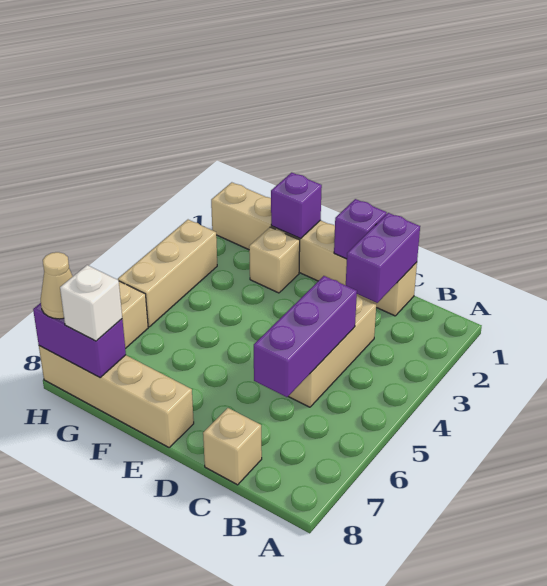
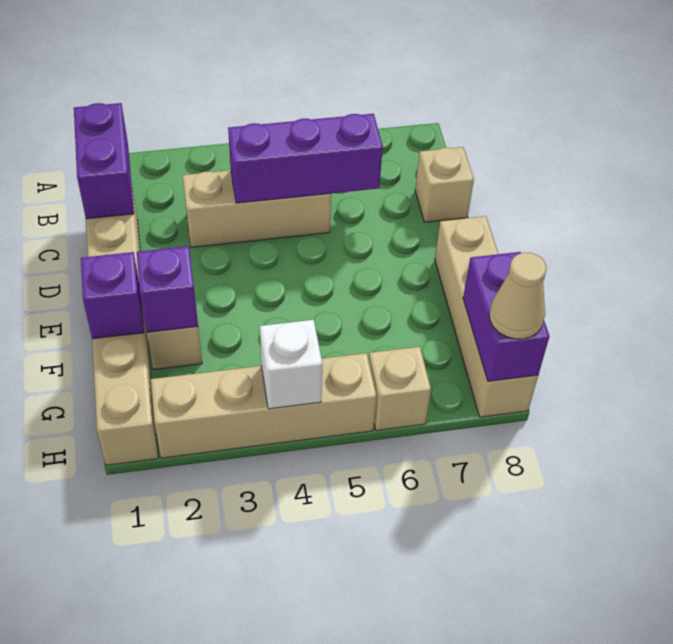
purple brick C1:C2 level 2 -> purple brick B1:C1 level 2
purple brick D1 level 2 -> purple brick F2 level 2
white brick G8 level 3 -> white brick H4 level 2
tan brick H3:H5 level 1 -> tan brick H2:H5 level 1

